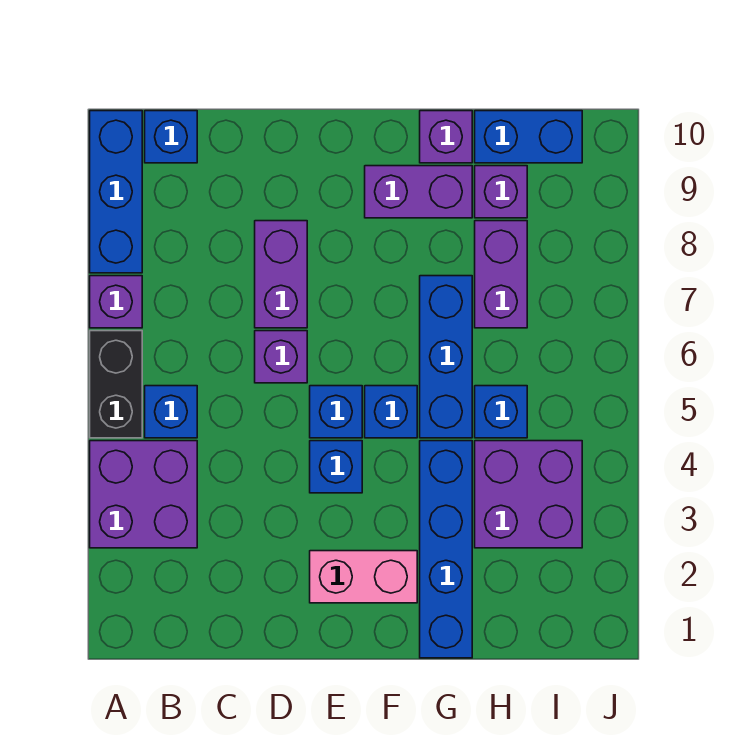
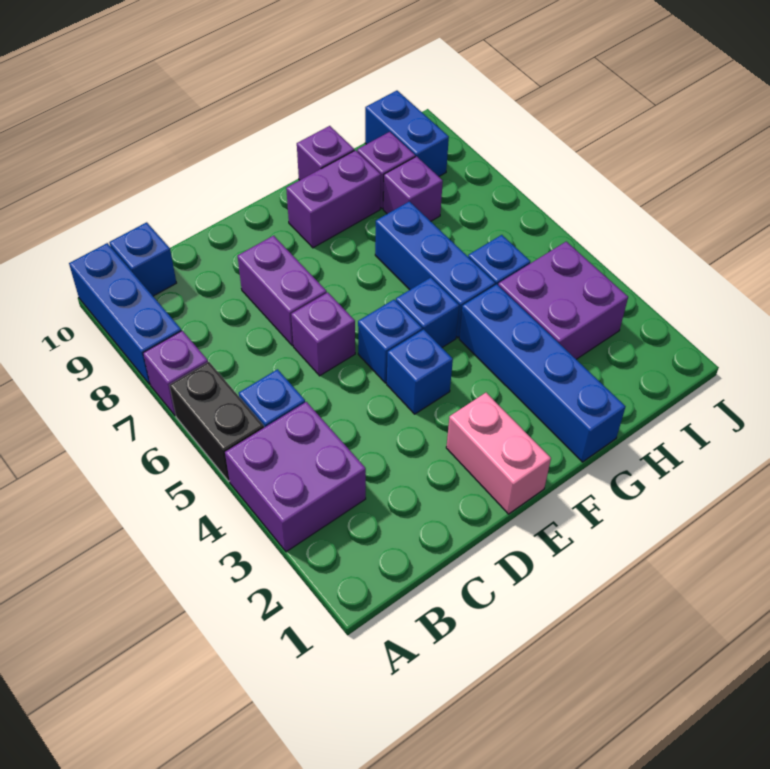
pink brick E2:F2 level 1 -> pink brick E1:E2 level 1
purple brick H7:H8 level 1 -> purple brick H8 level 1
blue brick H10:I10 level 1 -> blue brick I9:I10 level 1

